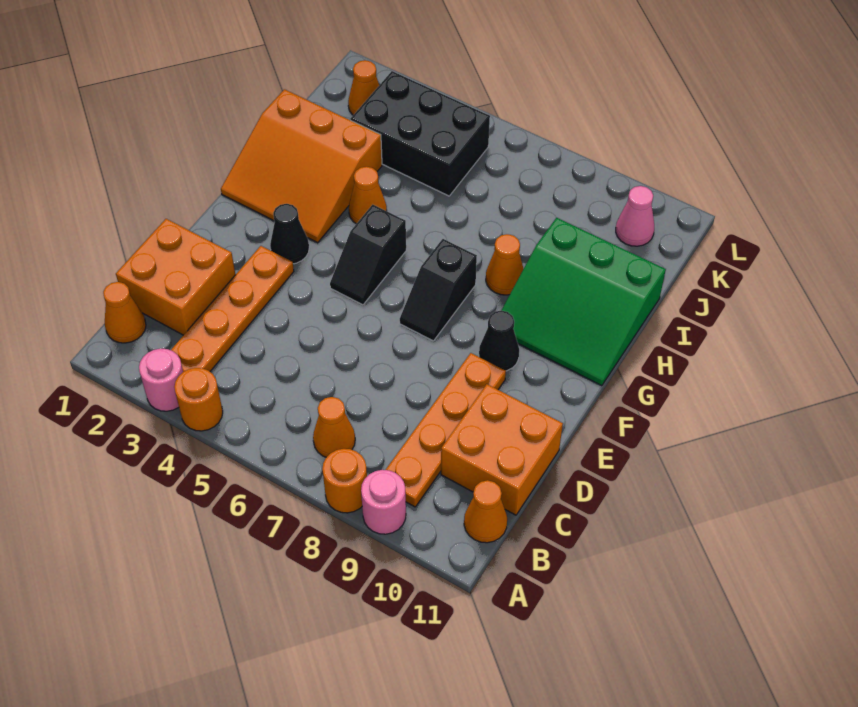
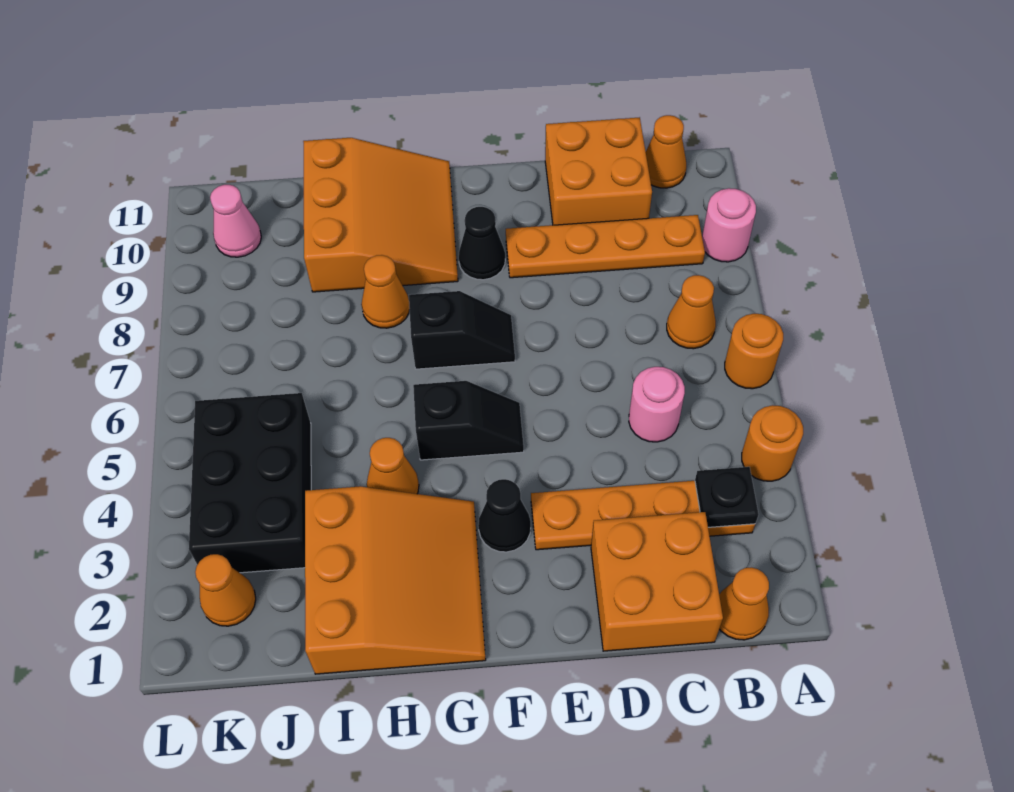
pink round brick A3 level 1 -> pink round brick C5 level 1
orange round brick A8 level 1 -> orange round brick A6 level 1
none -> black plate B3 level 2
green slope G9:I11 level 1 top I -> orange slope G9:I11 level 1 top I

